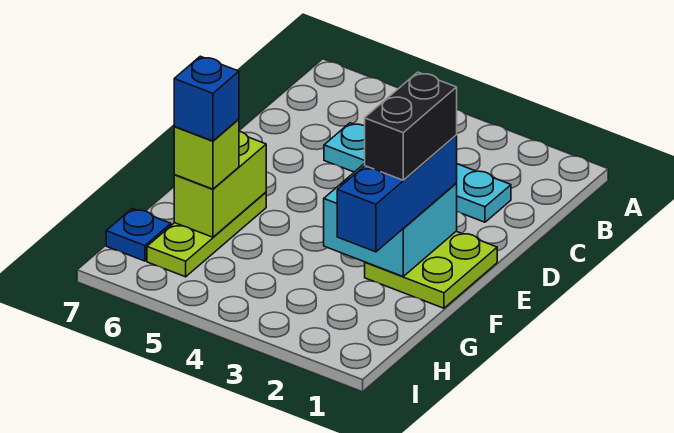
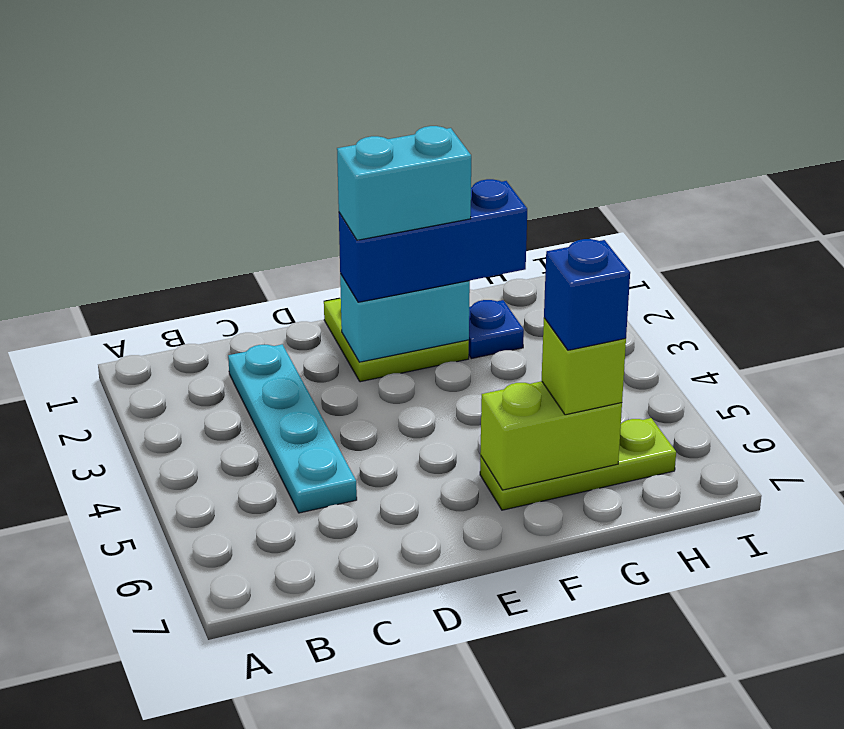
cyan brick E2:F3 level 2 -> cyan brick E2:F2 level 2
black brick E2:F2 level 4 -> cyan brick E2:F2 level 4
blue plate H7 level 1 -> blue plate G2 level 1

